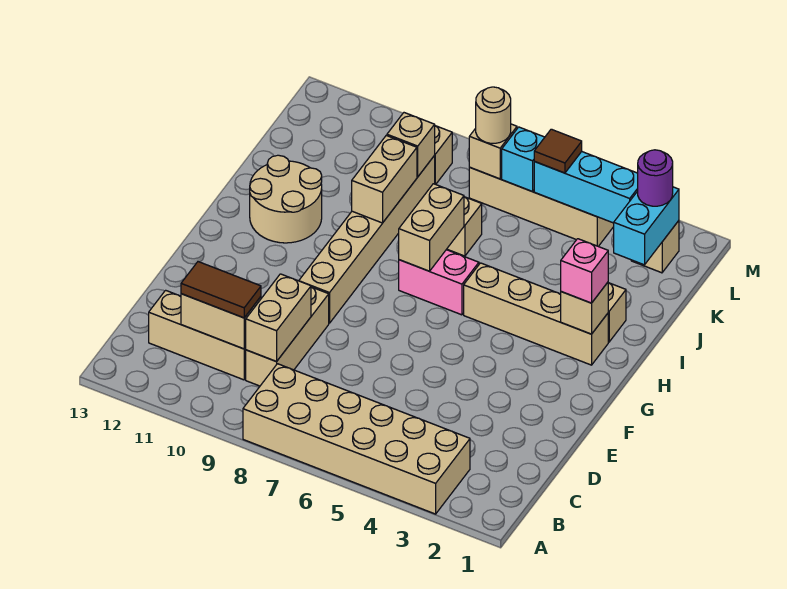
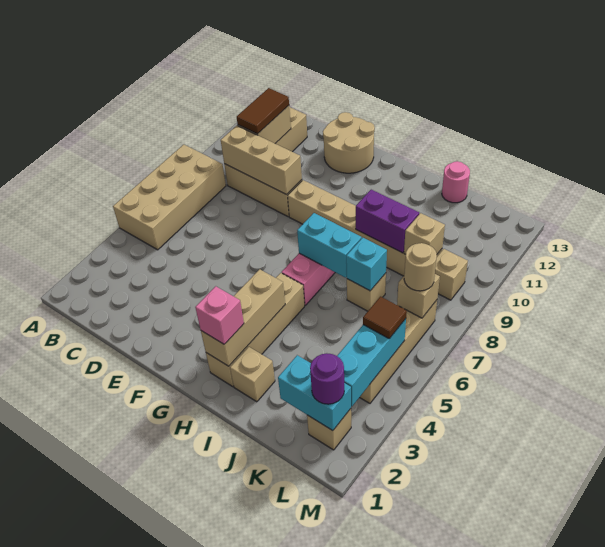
tan brick A3:B8 level 1 -> tan brick A5:B8 level 1
tan brick C9:D9 level 2 -> tan brick C9:E9 level 2
tan brick H2 level 2 -> tan brick H2:H4 level 2
tan brick H7:I7 level 2 -> cyan brick H7:I7 level 2
tan round brick H11:I12 level 1 -> tan round brick E12:F13 level 1
tan brick I9:J9 level 2 -> purple brick I9:J9 level 2
none -> pink round brick J13 level 1
cyan brick L6 level 2 -> cyan brick J7 level 2

